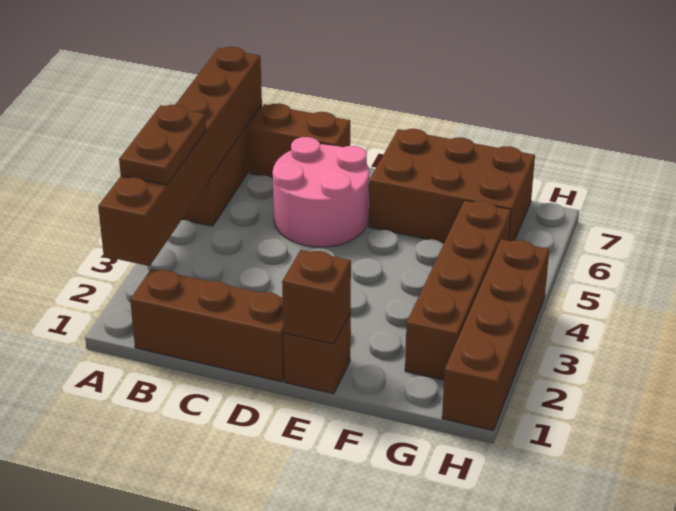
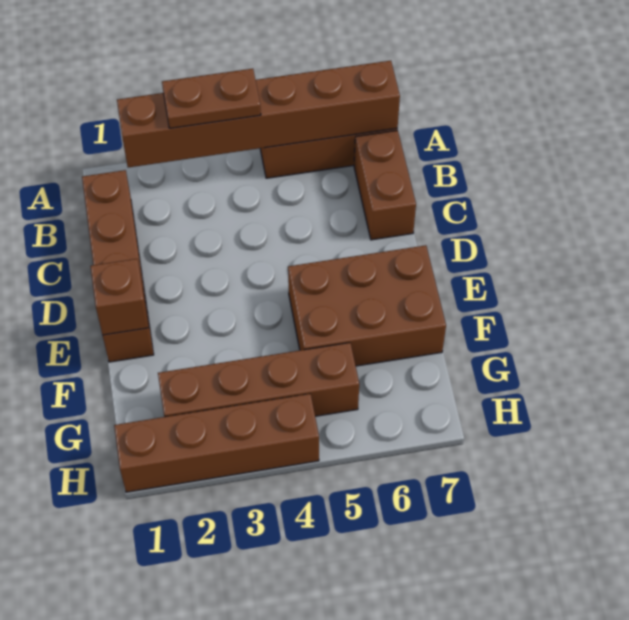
pink round brick C5:D6 level 1 -> none
brown brick E6:G7 level 1 -> brown brick E5:F7 level 1

